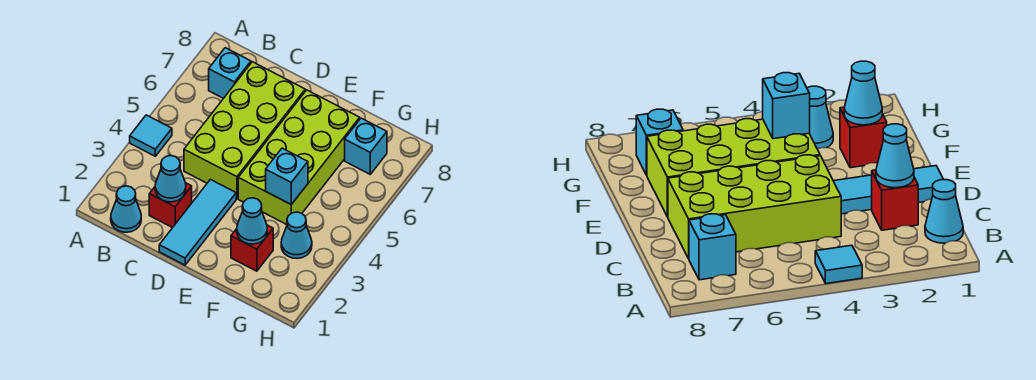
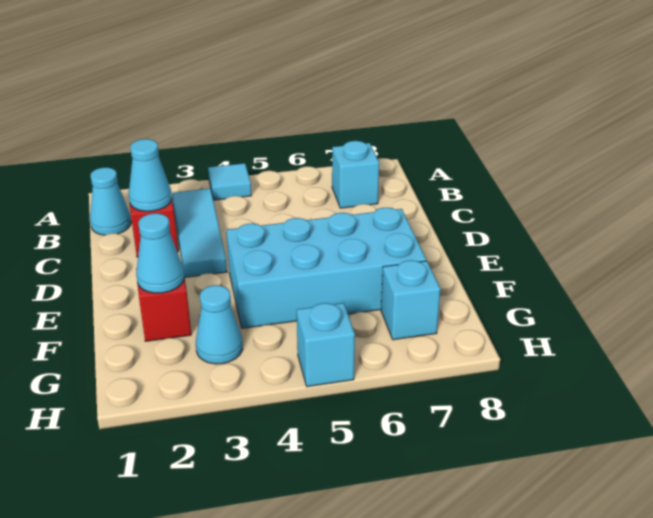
lime brick C4:D7 level 1 -> none
cyan tile D1:D3 level 1 -> cyan tile B3:D3 level 1
lime brick E4:F7 level 1 -> cyan brick E4:F7 level 1
cyan brick F4 level 2 -> cyan brick H5 level 1

